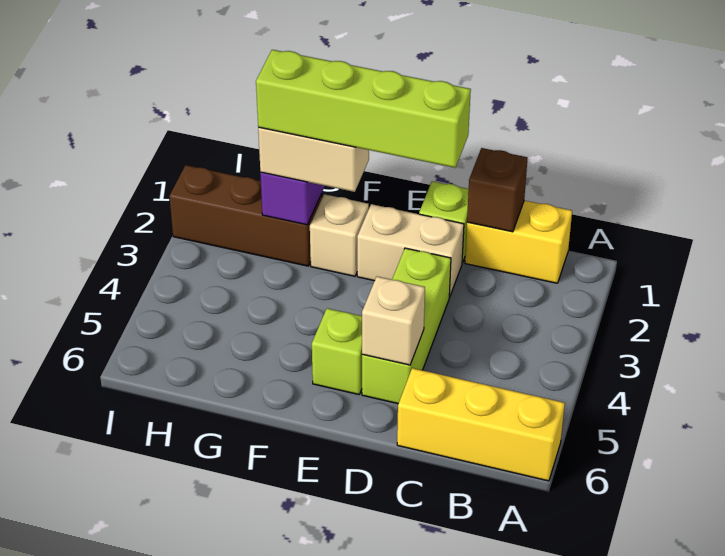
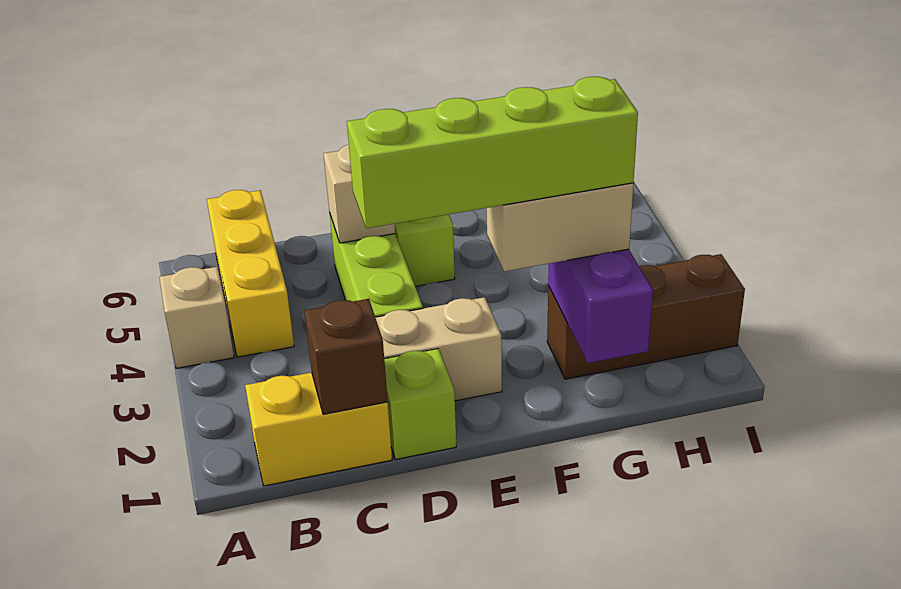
yellow brick A6:C6 level 1 -> yellow brick B4:B6 level 1
tan brick F2 level 1 -> tan brick A4 level 1

